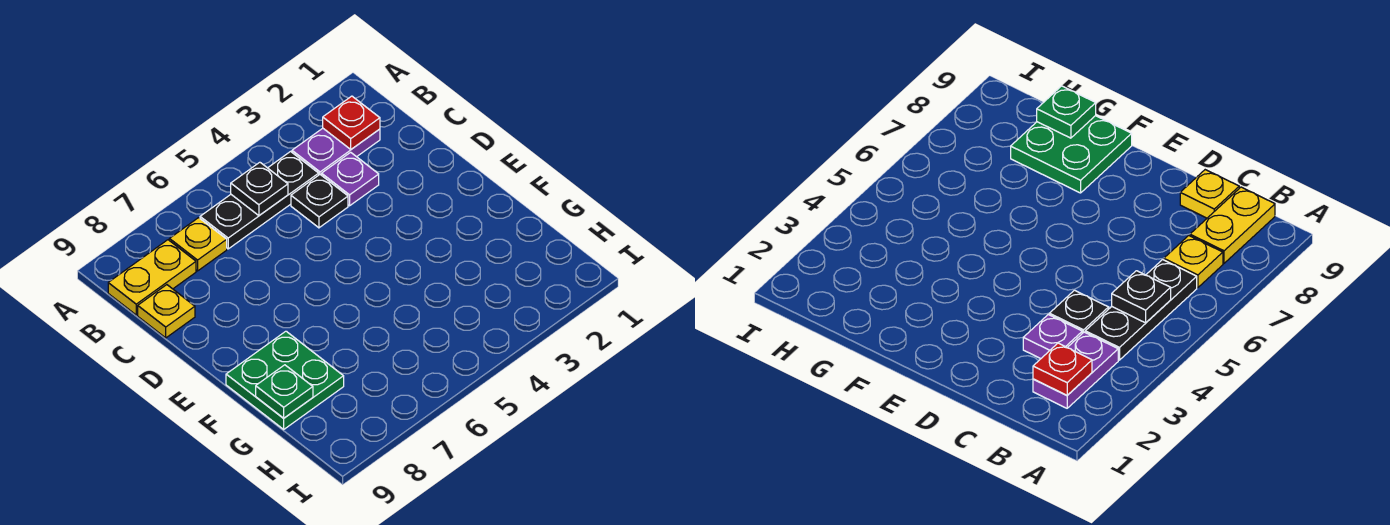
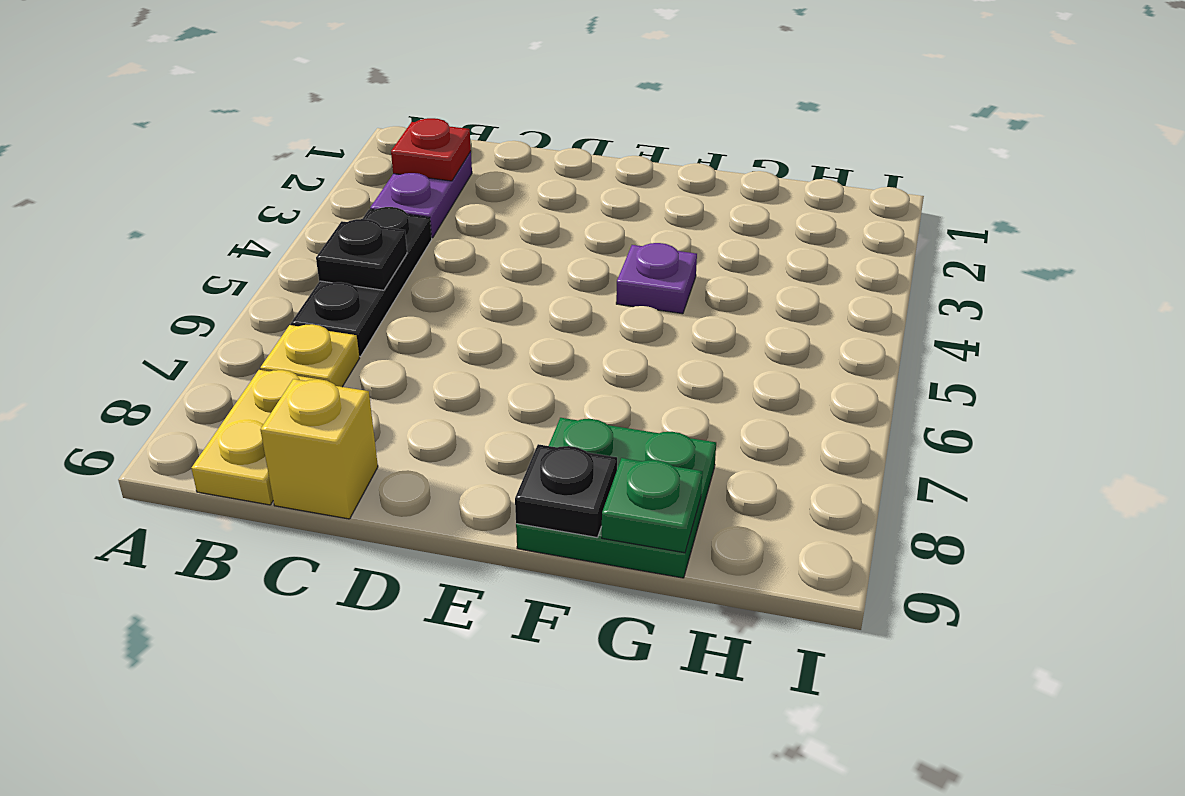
purple plate C3 level 1 -> purple plate F4 level 1
black plate C4 level 1 -> black plate F9 level 2
yellow plate C9 level 1 -> yellow brick C9 level 1

